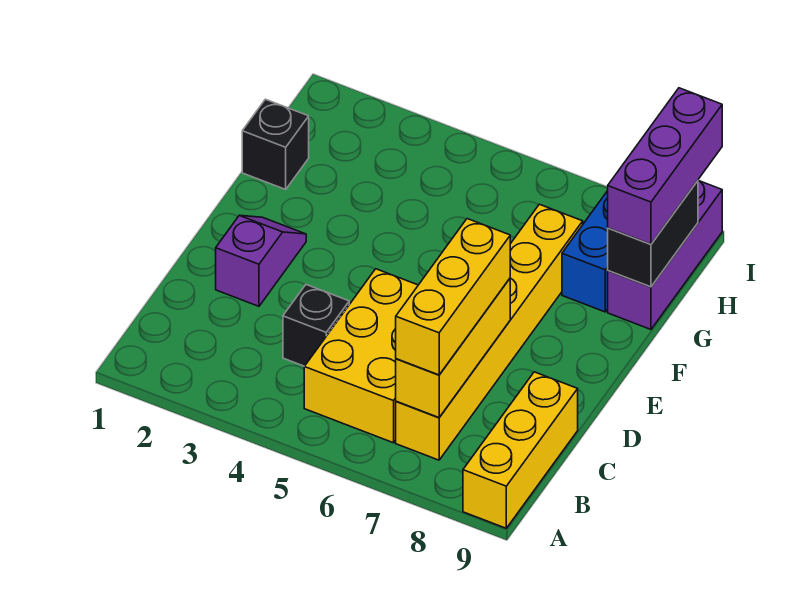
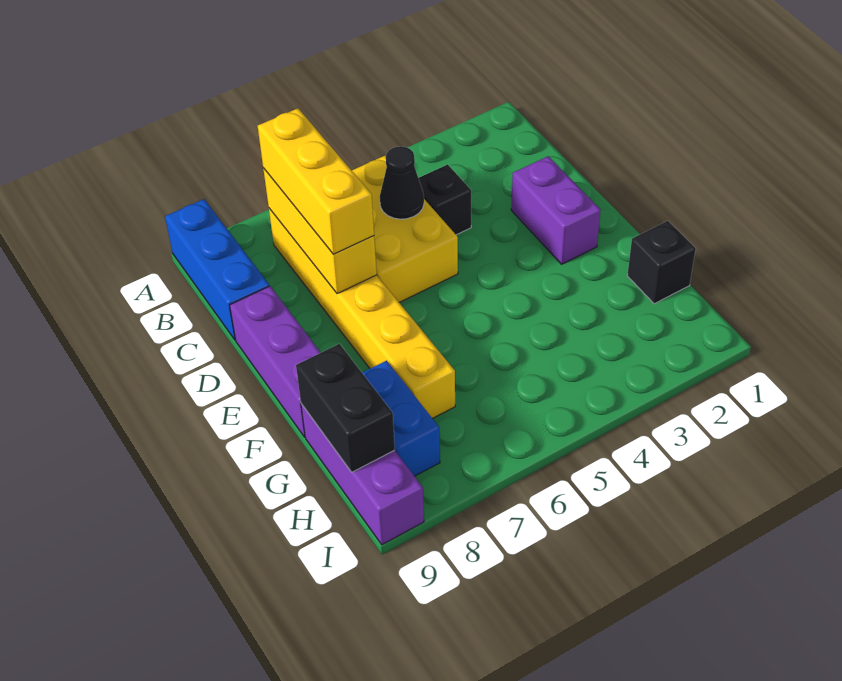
yellow brick A9:C9 level 1 -> blue brick A9:C9 level 1
none -> black cone C5 level 2
purple slope D2:E2 level 1 top D -> purple brick D2:E2 level 1
purple brick G9:I9 level 3 -> purple brick D9:F9 level 1

